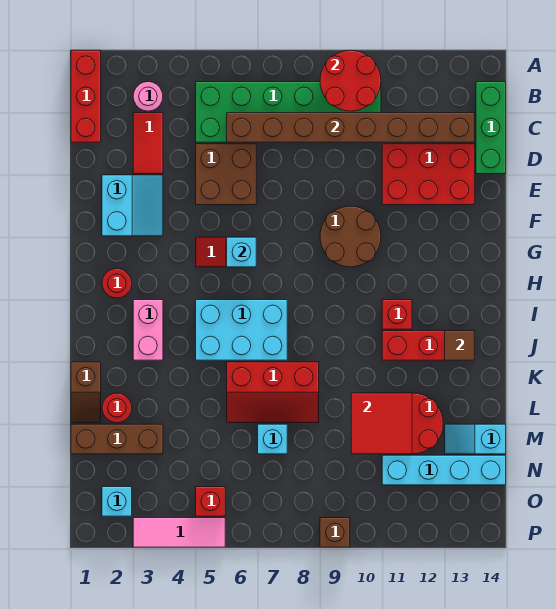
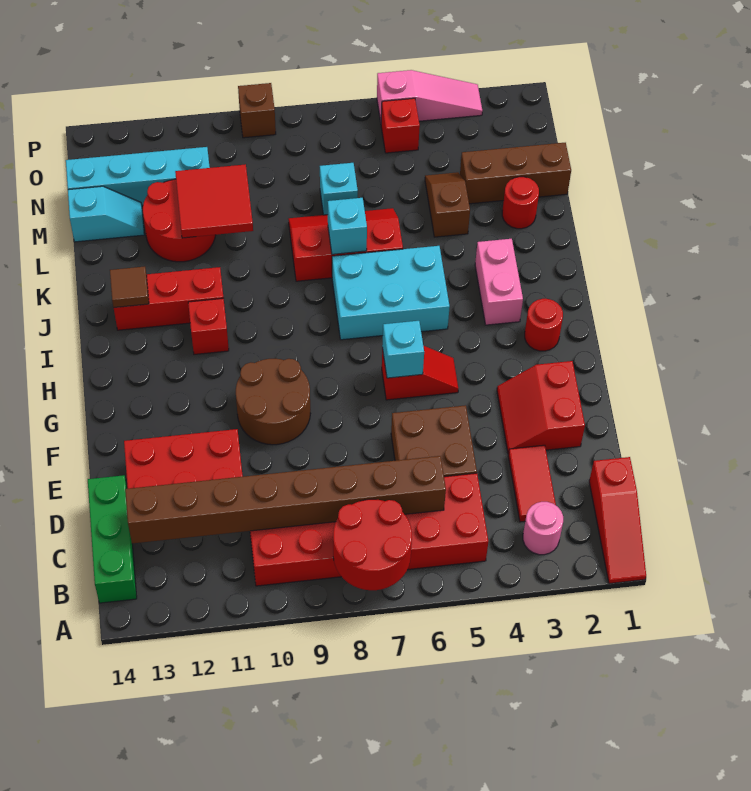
red brick A1:C1 level 1 -> red slope A1:C1 level 1 top C
red round brick A9:B10 level 2 -> red round brick A7:B8 level 2
green brick B5:C10 level 1 -> red brick B5:C10 level 1
cyan slope E2:F3 level 1 top 2 -> red slope E2:F3 level 1 top 2
brown slope K1:L1 level 1 top K -> brown slope L4:M4 level 1 top L
cyan brick O2 level 1 -> cyan brick K7 level 2
pink tile P3:P5 level 1 -> pink slope P3:P5 level 1 top 5

